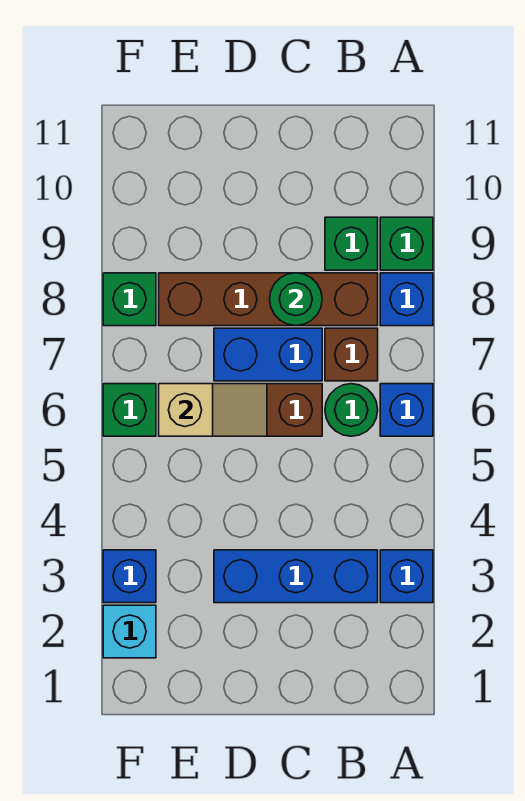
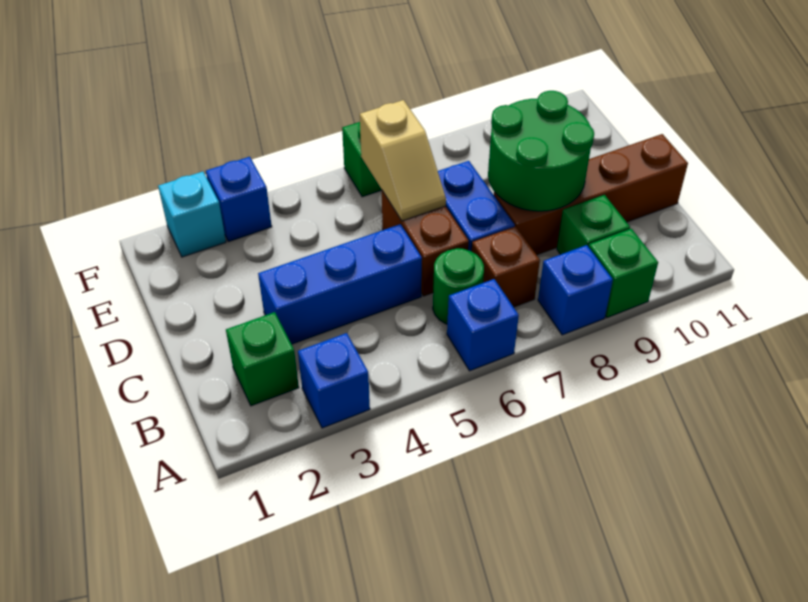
blue brick B3:D3 level 1 -> blue brick C3:C5 level 1
brown brick B8:E8 level 1 -> brown brick C8:C11 level 1
green round brick C8 level 2 -> green round brick C8:D9 level 2
green brick F8 level 1 -> green brick B2 level 1

